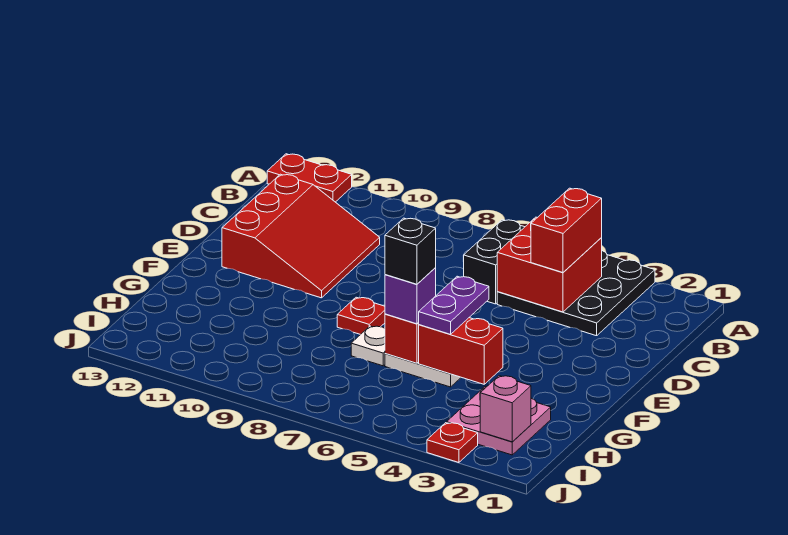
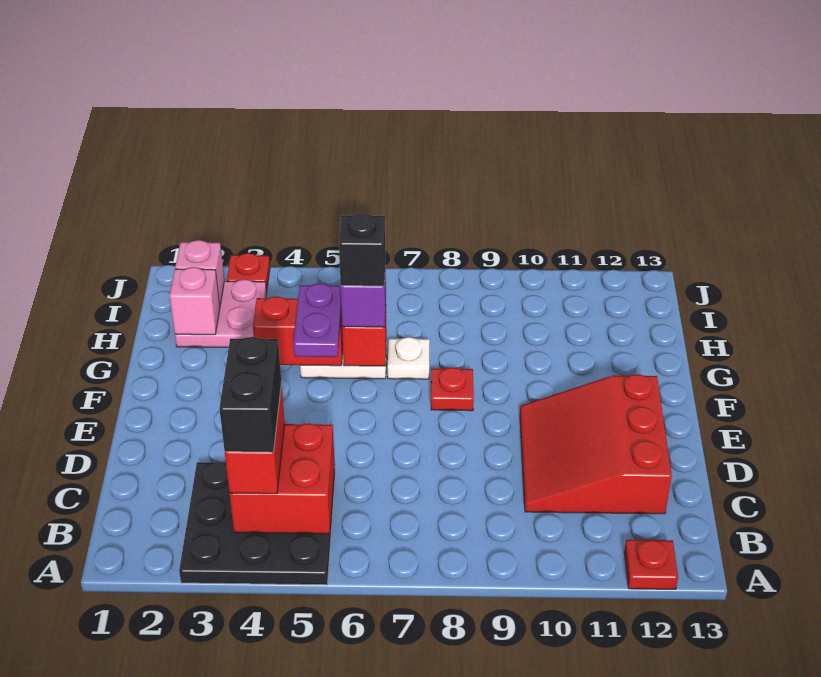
red plate A12:A13 level 1 -> red plate A12 level 1
black brick B6:C6 level 1 -> black brick B4:C4 level 4
none -> pink brick H2 level 2

